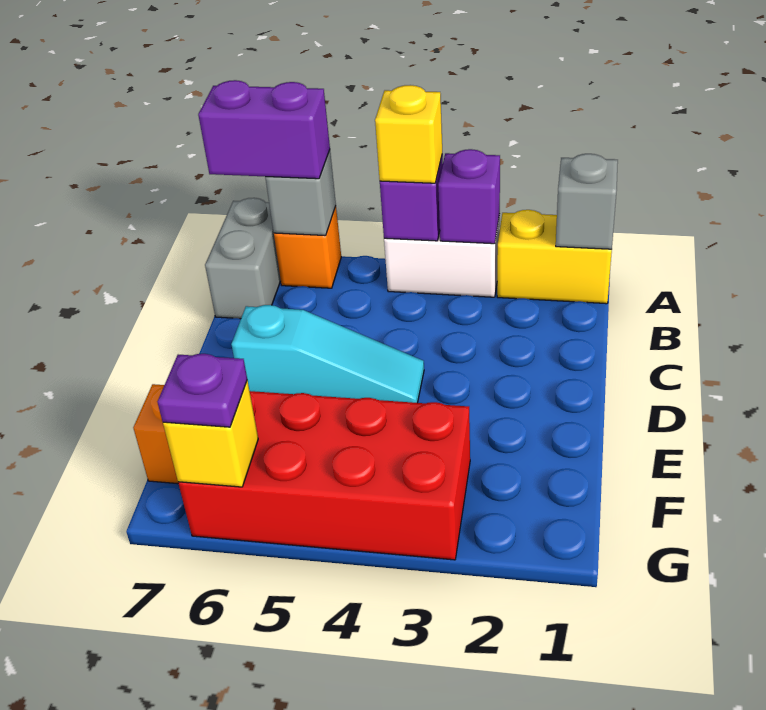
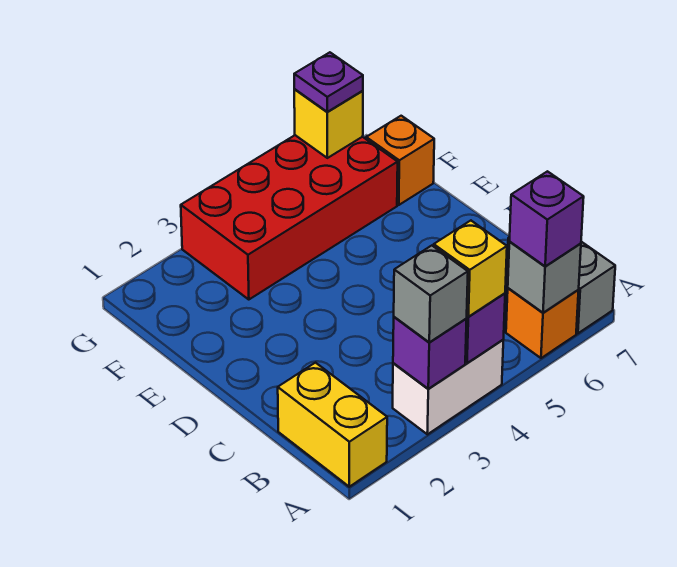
yellow brick A1:A2 level 1 -> yellow brick A1:B1 level 1
grey brick A1 level 2 -> grey brick A3 level 3
purple brick A6:A7 level 3 -> purple brick A6 level 3
cyan slope D4:D6 level 1 top 6 -> none

